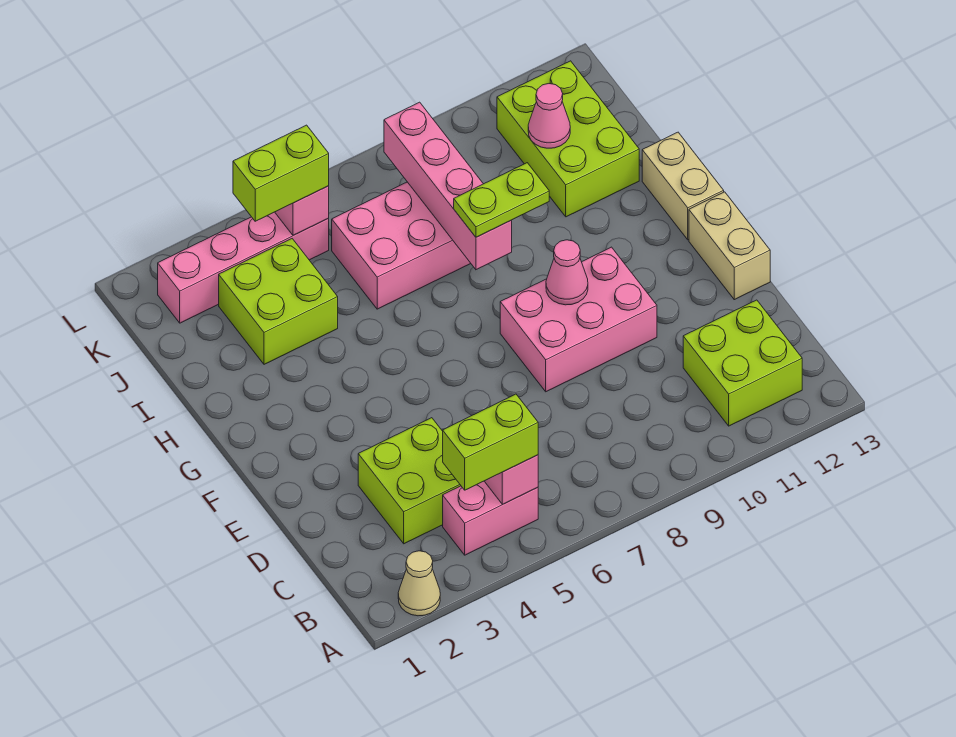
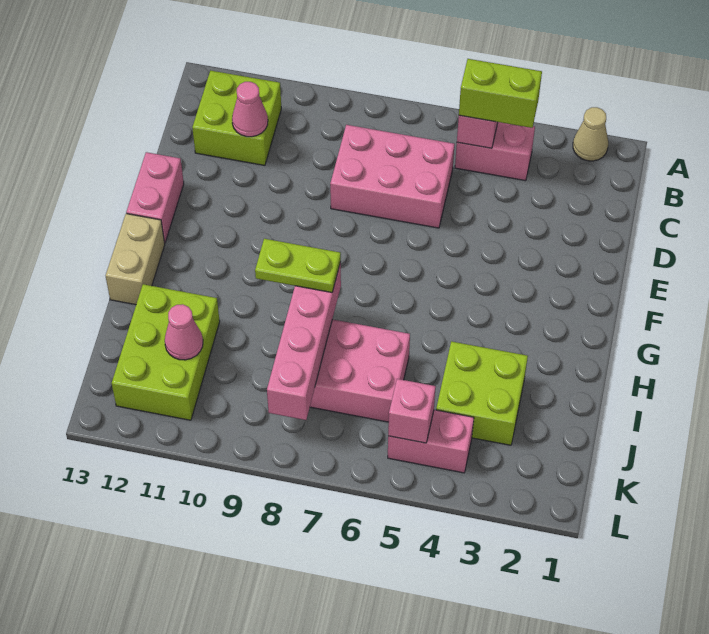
lime brick C3:D4 level 1 -> none
pink brick E8:F10 level 1 -> pink brick C6:D8 level 1
tan brick E13:F13 level 1 -> pink brick E13:F13 level 1
pink cone F9 level 2 -> pink cone C11 level 2
pink brick K2:K5 level 1 -> pink brick K4:K5 level 1
lime brick K4:K5 level 3 -> none

